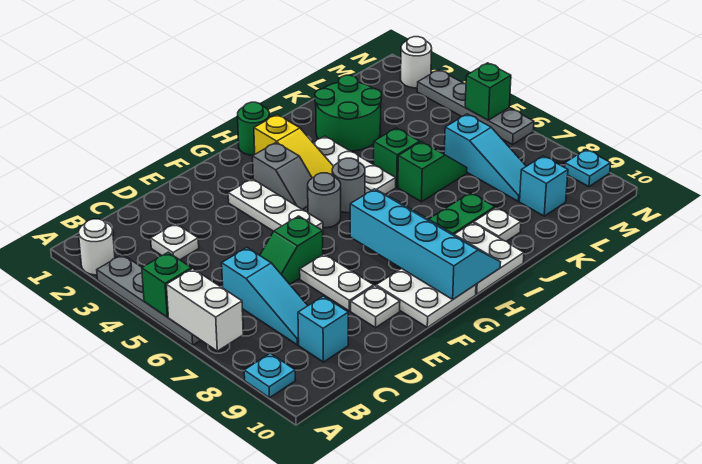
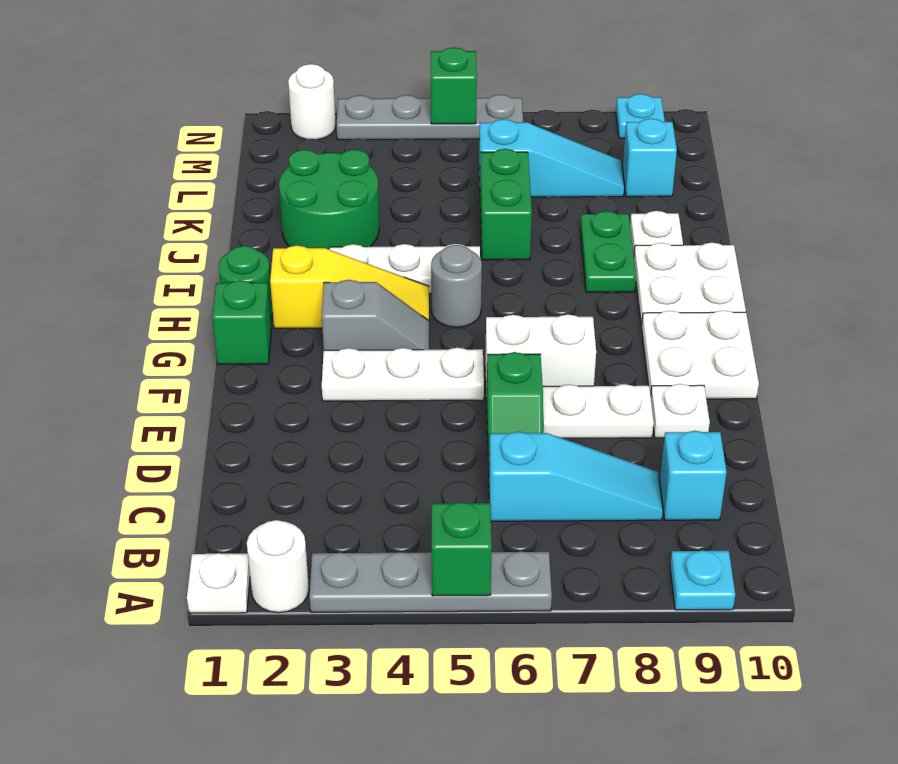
white brick A6:A7 level 2 -> white brick F6:F7 level 1
white plate C3 level 1 -> white plate A1 level 1
grey round brick G5 level 1 -> none
cyan slope G7:H10 level 2 top G -> none
green brick J5 level 1 -> green brick G1 level 1
green slope J6:K6 level 1 top J -> green brick J6:K6 level 1

